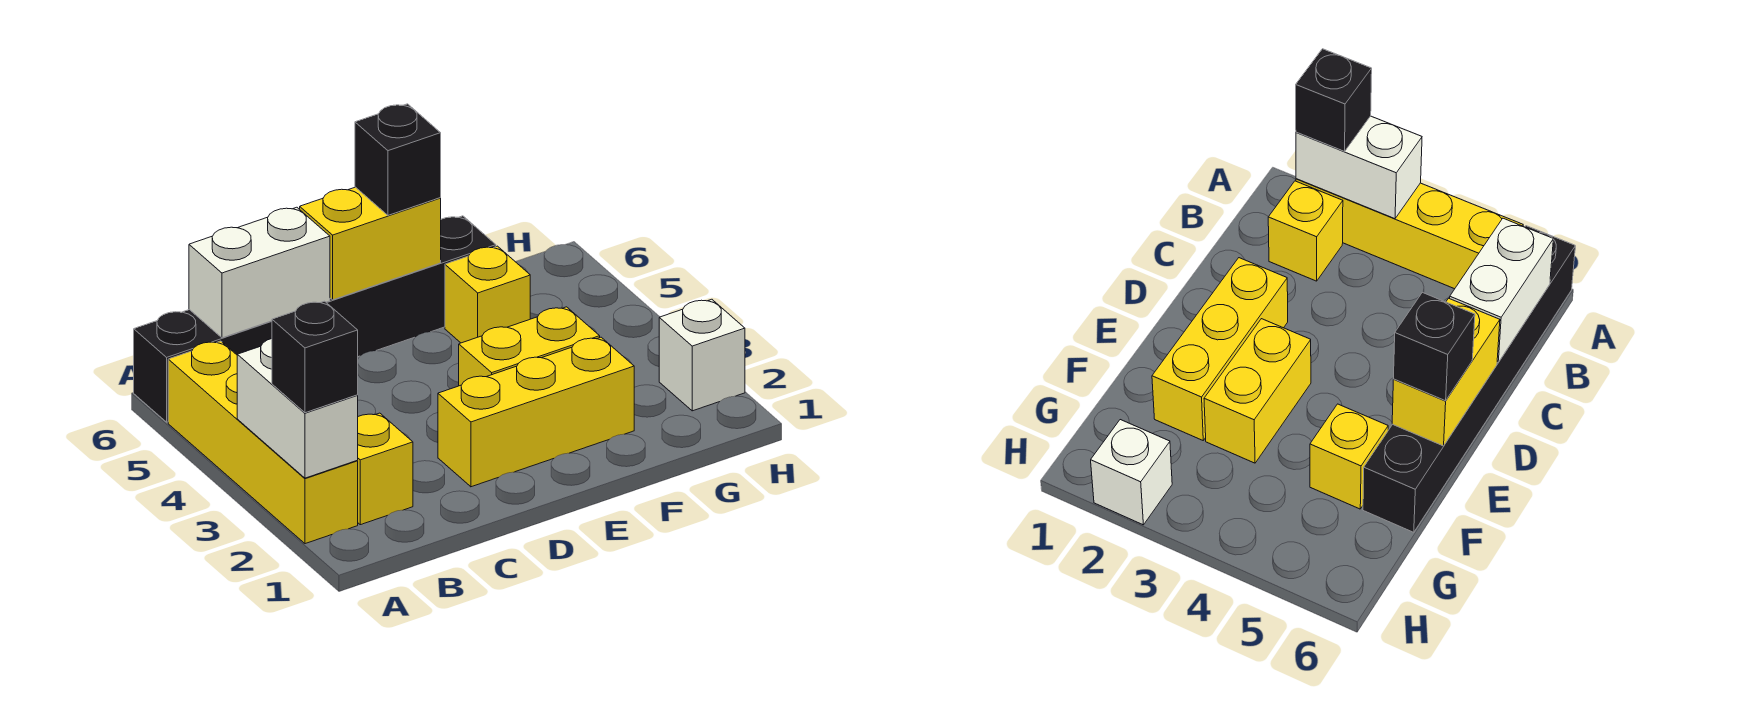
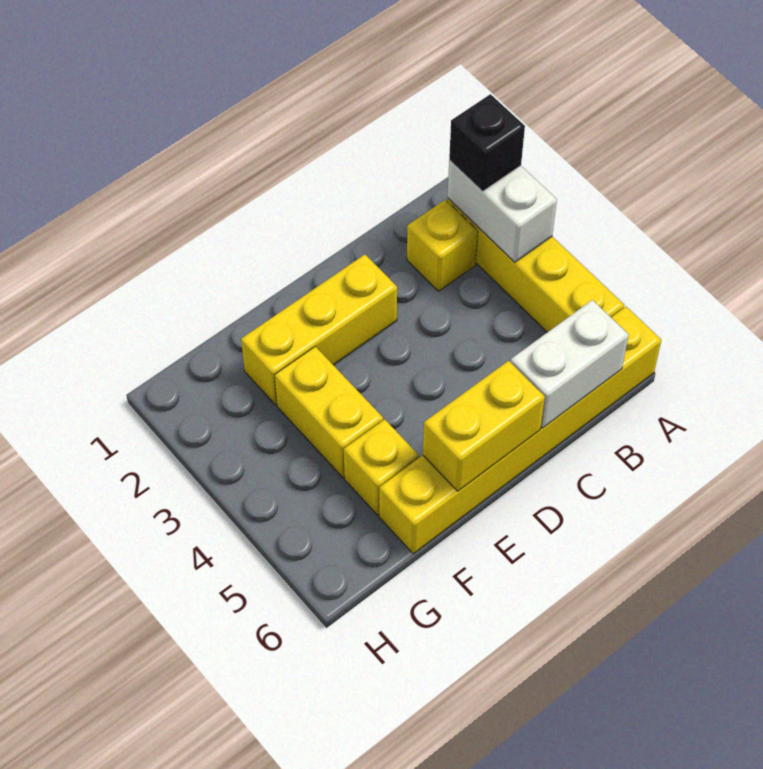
black brick A6:F6 level 1 -> yellow brick A6:F6 level 1
yellow brick E3:F3 level 1 -> yellow brick F3:F4 level 1
black brick E6 level 3 -> none
white brick H2 level 1 -> none

